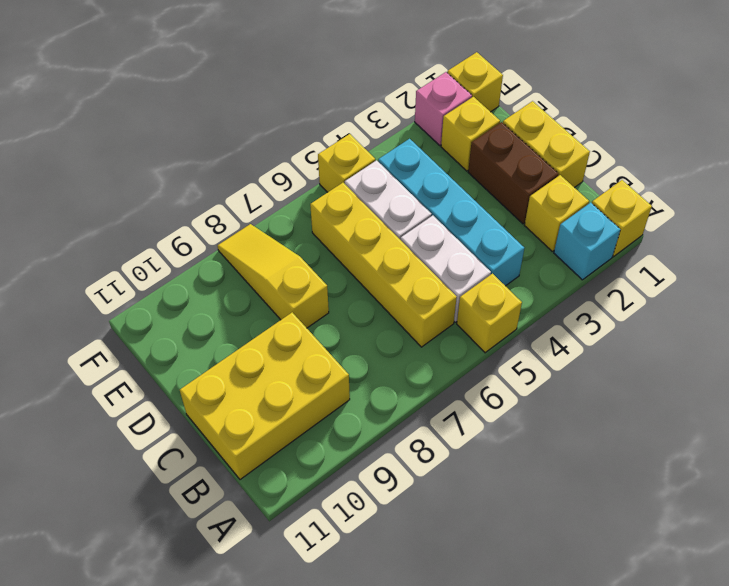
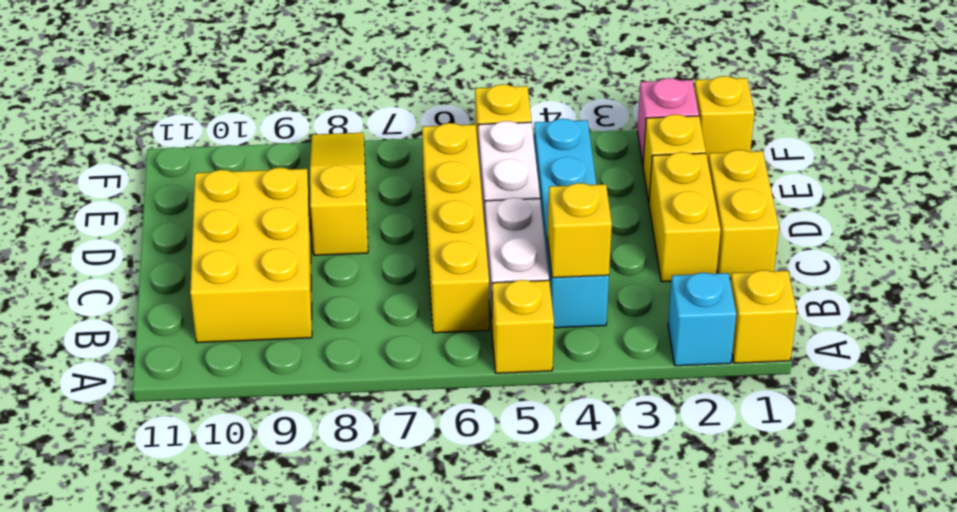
yellow brick B2 level 1 -> yellow brick B4 level 2
yellow brick B9:C11 level 1 -> yellow brick B9:D10 level 1
brown brick C2:D2 level 1 -> yellow brick C2:D2 level 1

